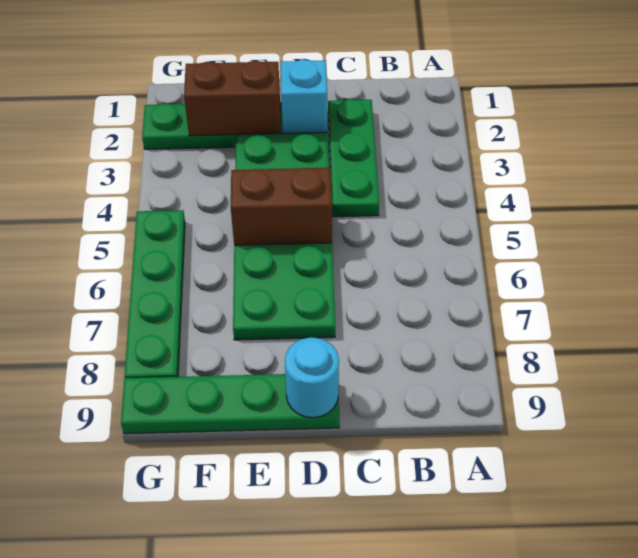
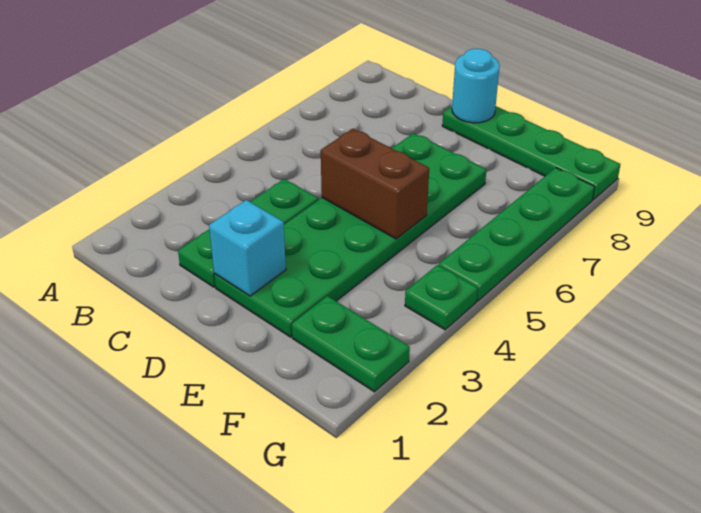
brown brick E2:F2 level 2 -> none
none -> green plate G4 level 1

